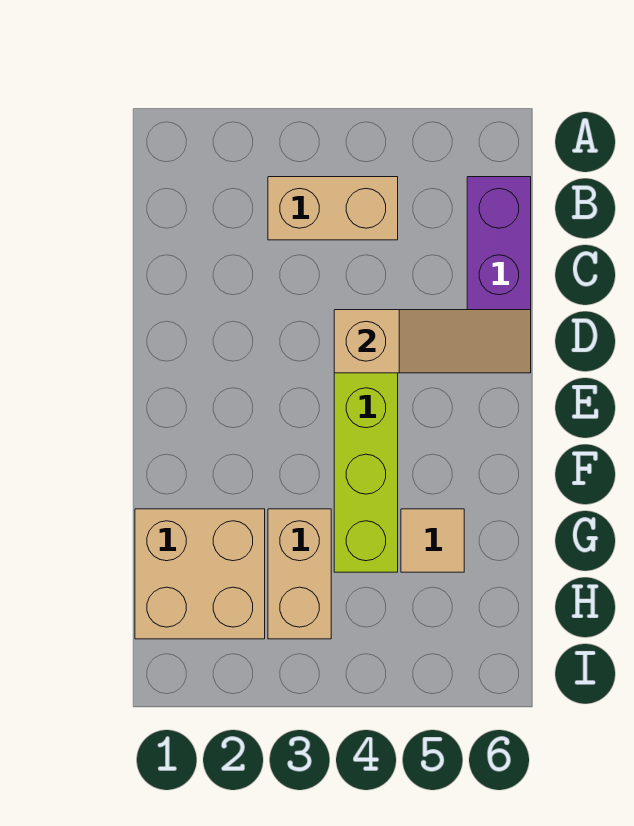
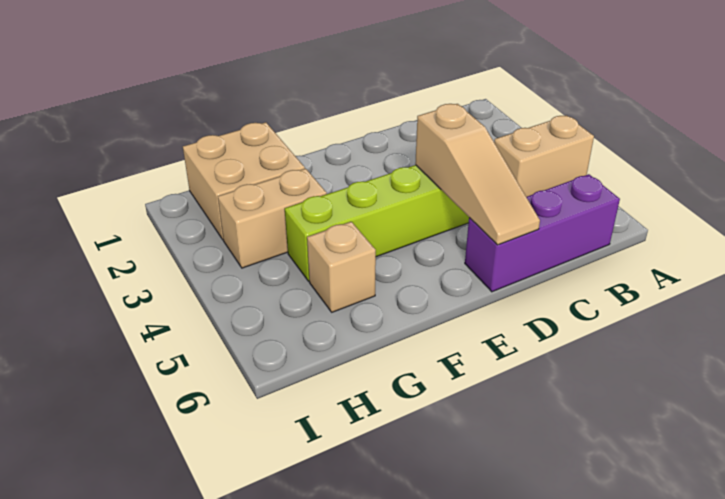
tan brick B3:B4 level 1 -> tan brick A4:B4 level 1
tan tile G5 level 1 -> tan brick G5 level 1

